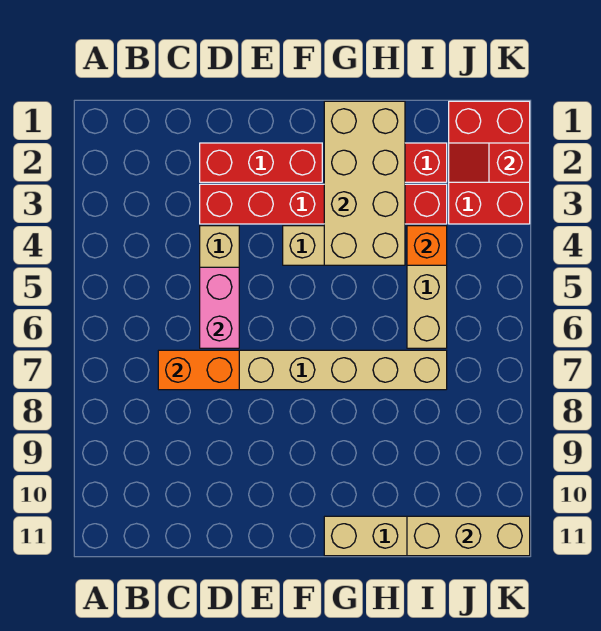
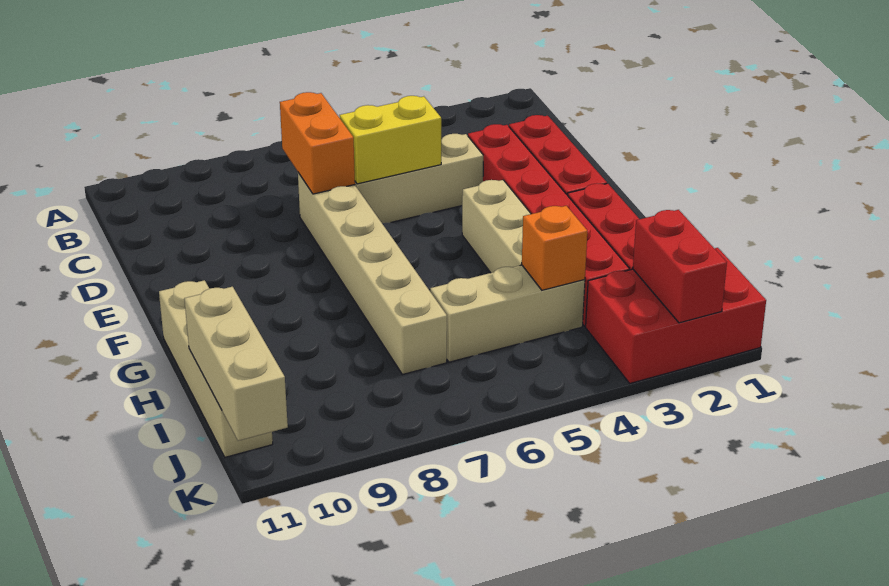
pink brick D5:D6 level 2 -> yellow brick D5:D6 level 2
tan brick G1:H4 level 2 -> none
red slope J2:K2 level 2 top K -> red brick J2:K2 level 2

